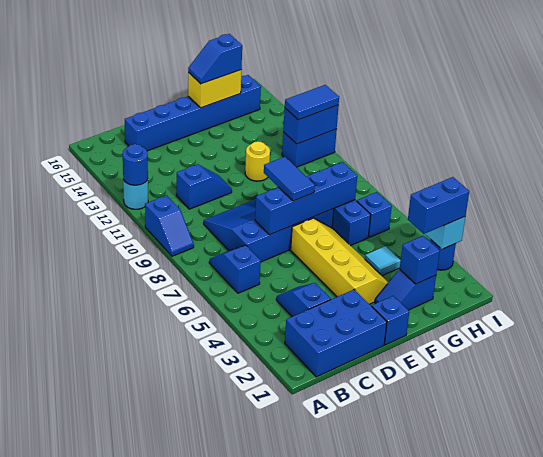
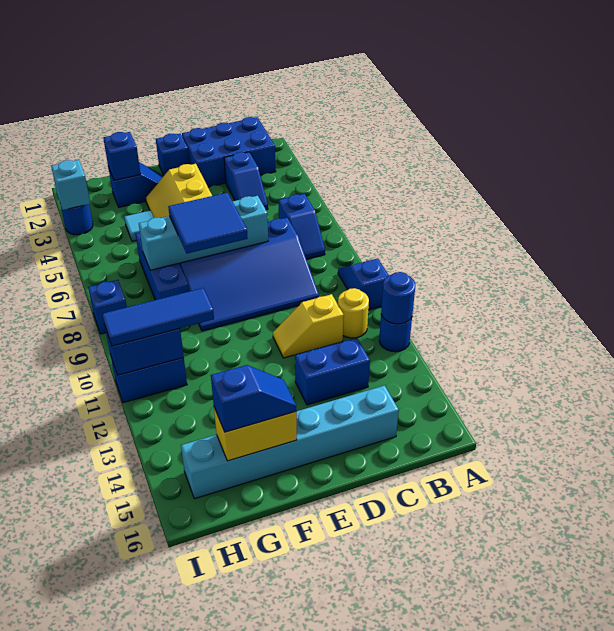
cyan round brick A12 level 1 -> blue round brick A12 level 1
blue slope C11:D11 level 1 top C -> yellow slope C11:D11 level 1 top C
blue brick C15:H15 level 1 -> cyan brick C15:H15 level 1
blue brick D7:G7 level 2 -> cyan brick D7:G7 level 2
blue tile E7:E8 level 3 -> blue tile E7:F8 level 3
yellow round brick F11 level 1 -> yellow round brick B11 level 1
blue brick H3:I3 level 3 -> blue brick C13:D13 level 1
blue brick H6 level 1 -> blue brick I8 level 1
blue tile H11:I11 level 3 -> blue tile G11:I11 level 3

